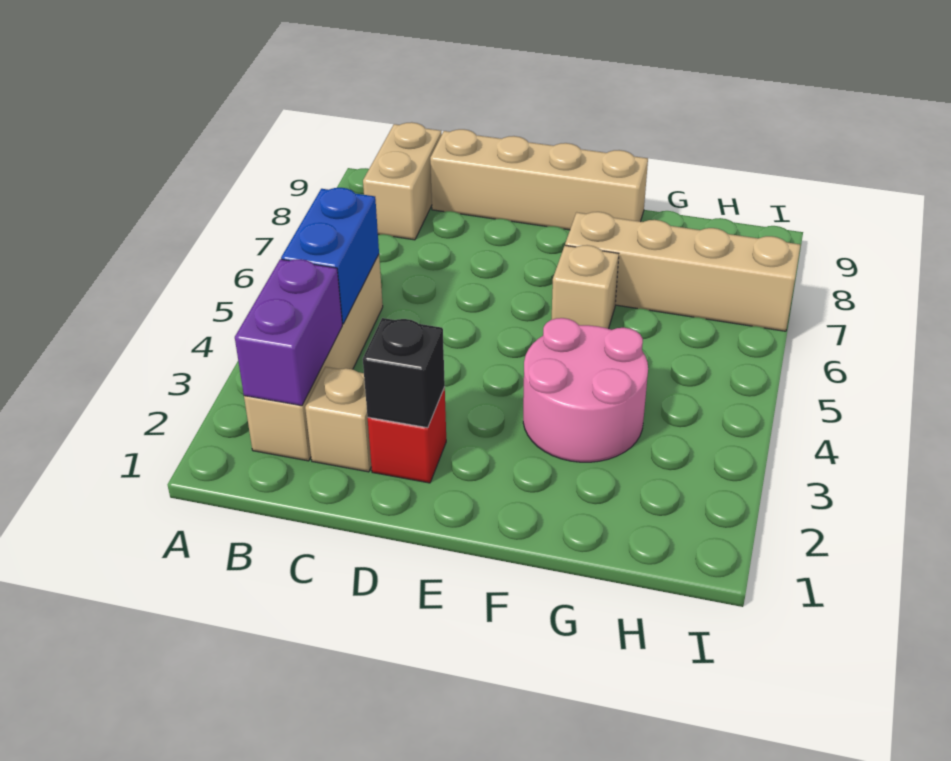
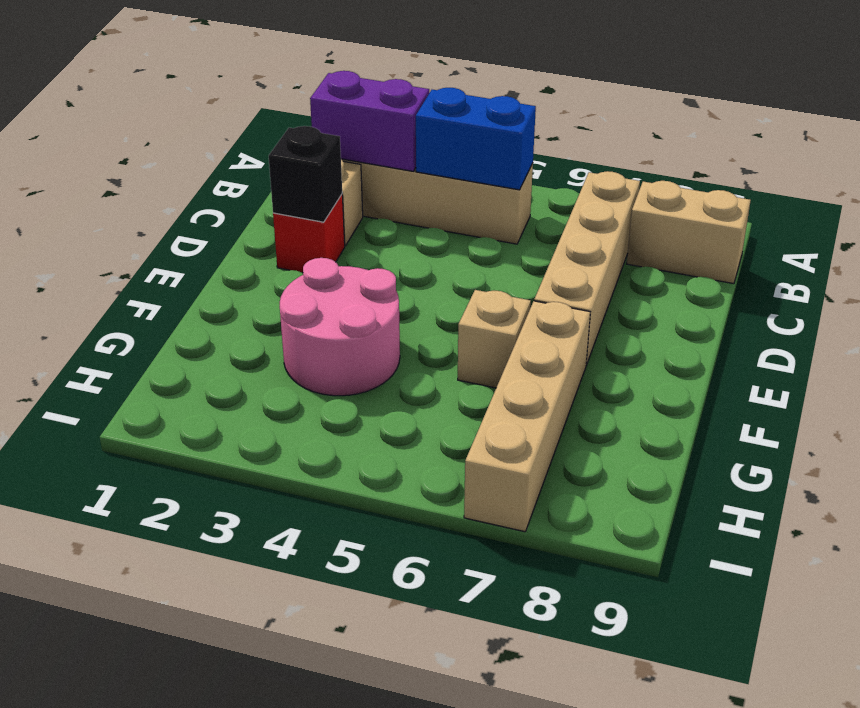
tan brick C9:F9 level 1 -> tan brick B7:E7 level 1

